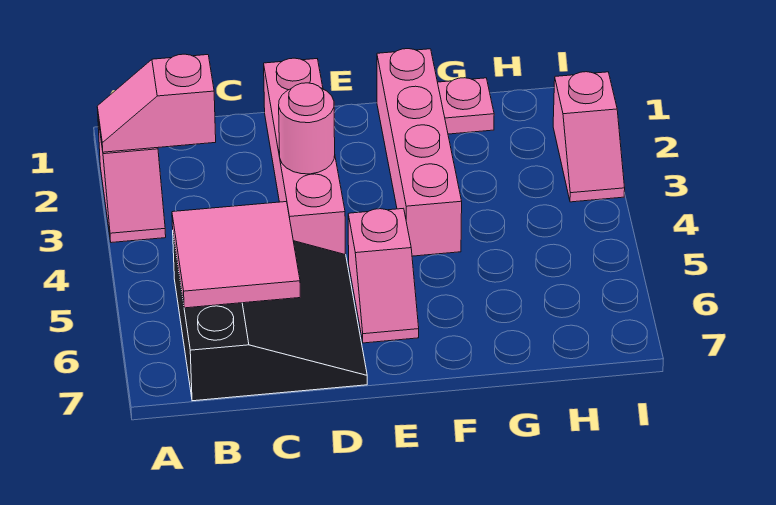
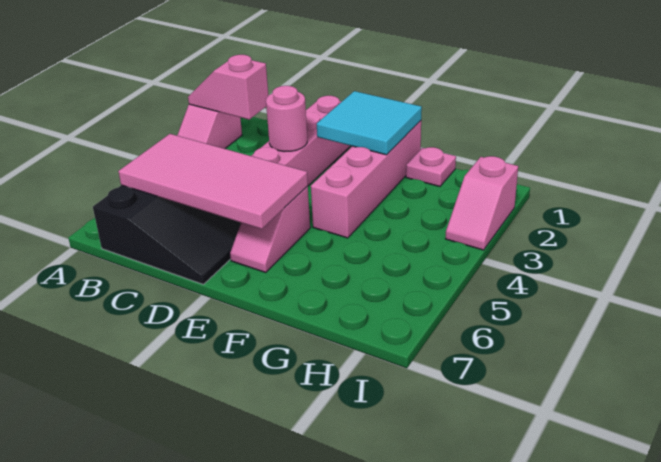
pink tile B5:C6 level 2 -> pink tile B5:E6 level 2
none -> cyan tile E1:F2 level 2

